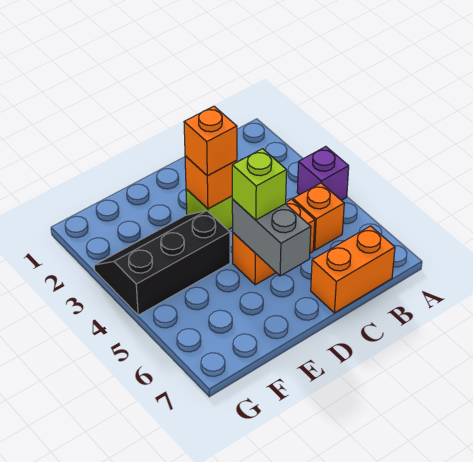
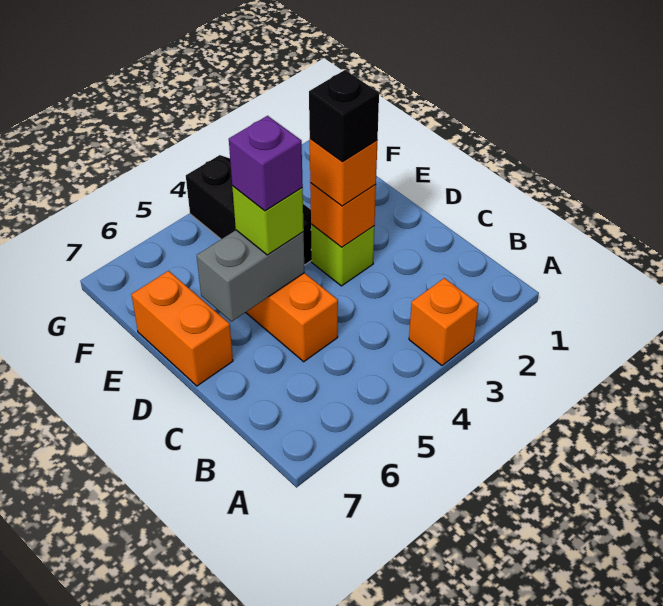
purple brick A4 level 1 -> purple brick D5 level 4
orange brick B5 level 1 -> orange brick A3 level 1
orange brick B7:C7 level 1 -> orange brick D7:E7 level 1
none -> black brick D3 level 4

